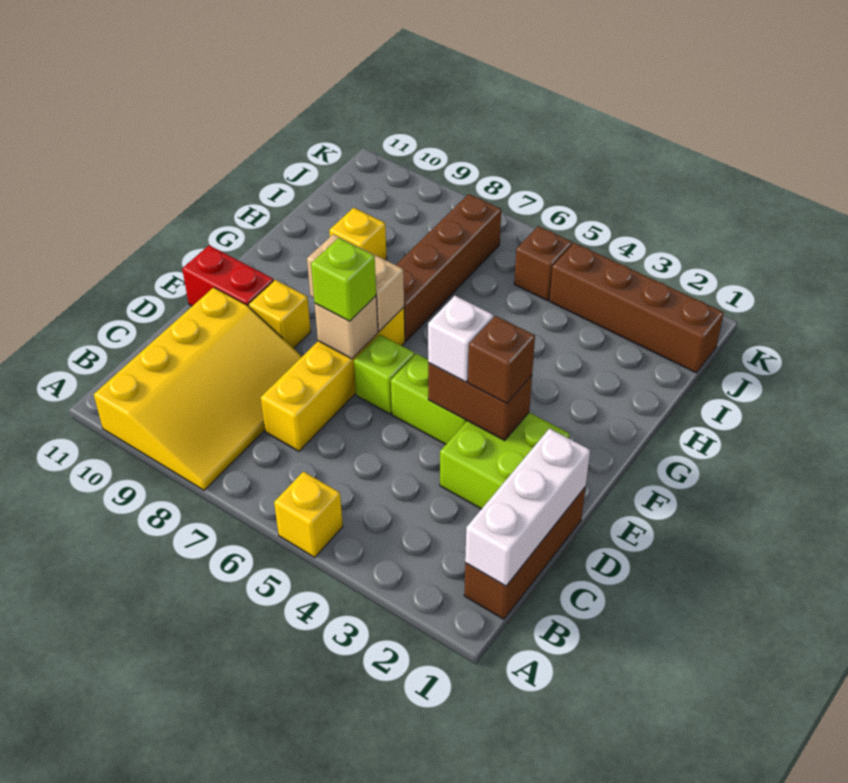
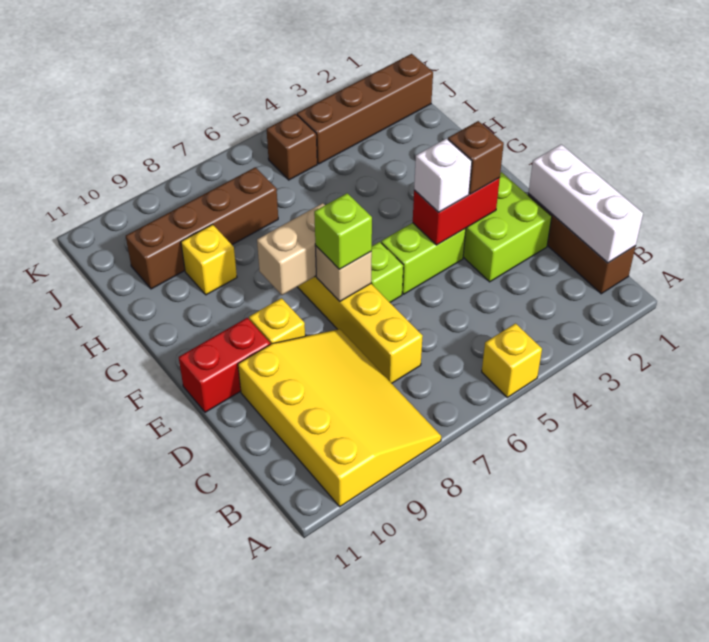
brown brick E3:E4 level 2 -> red brick E3:E4 level 2
brown brick G7:J7 level 1 -> brown brick I7:I10 level 1

